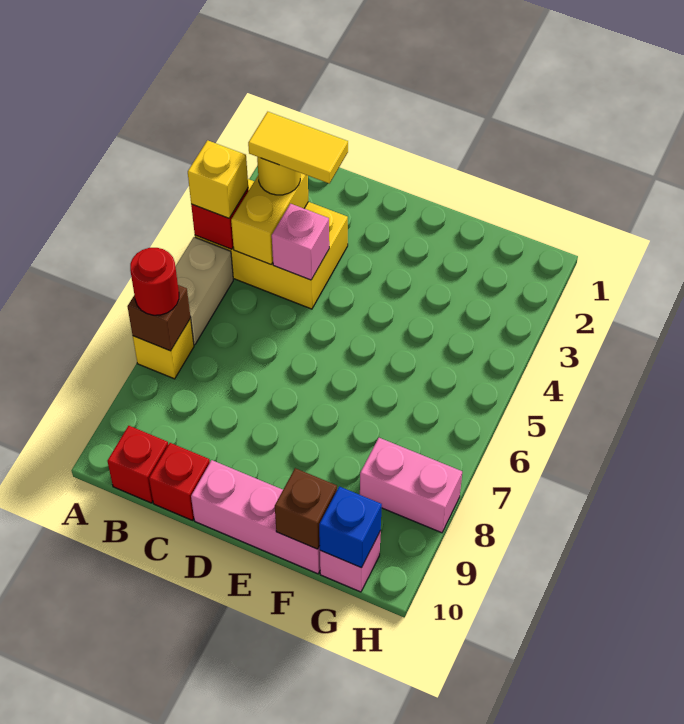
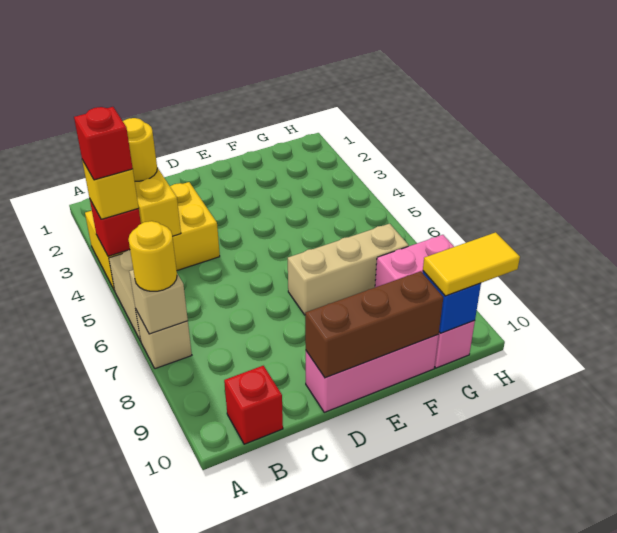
yellow brick A7 level 1 -> tan brick A7 level 1
brown brick A7 level 2 -> tan brick A7 level 2
red round brick A7 level 3 -> yellow round brick A7 level 3
yellow tile B3:C3 level 4 -> yellow tile G10:H10 level 3
pink brick C4 level 2 -> none
red brick C10 level 1 -> red brick A4 level 4
none -> tan brick E7:G7 level 1
brown brick F10 level 2 -> brown brick D10:F10 level 2

